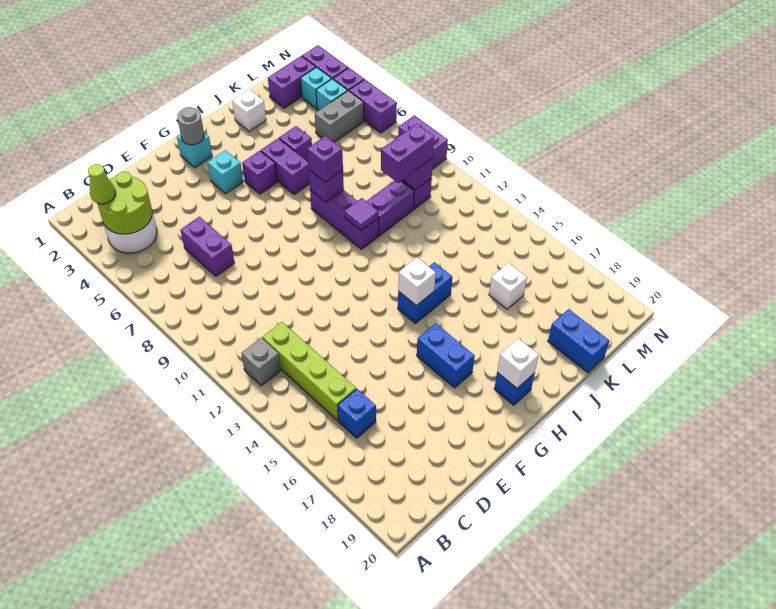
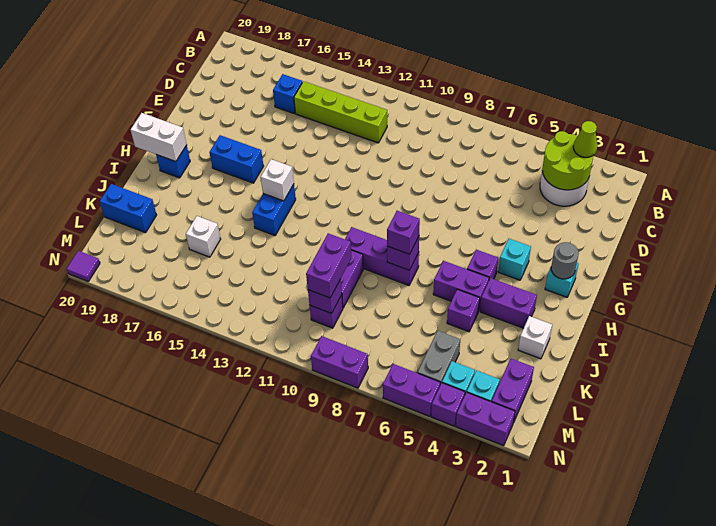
grey brick B12 level 1 -> none
purple brick D6:D7 level 1 -> purple brick I3:I4 level 1
white brick H19 level 2 -> white brick H19:H20 level 2
purple tile I10 level 2 -> purple tile N20 level 1

